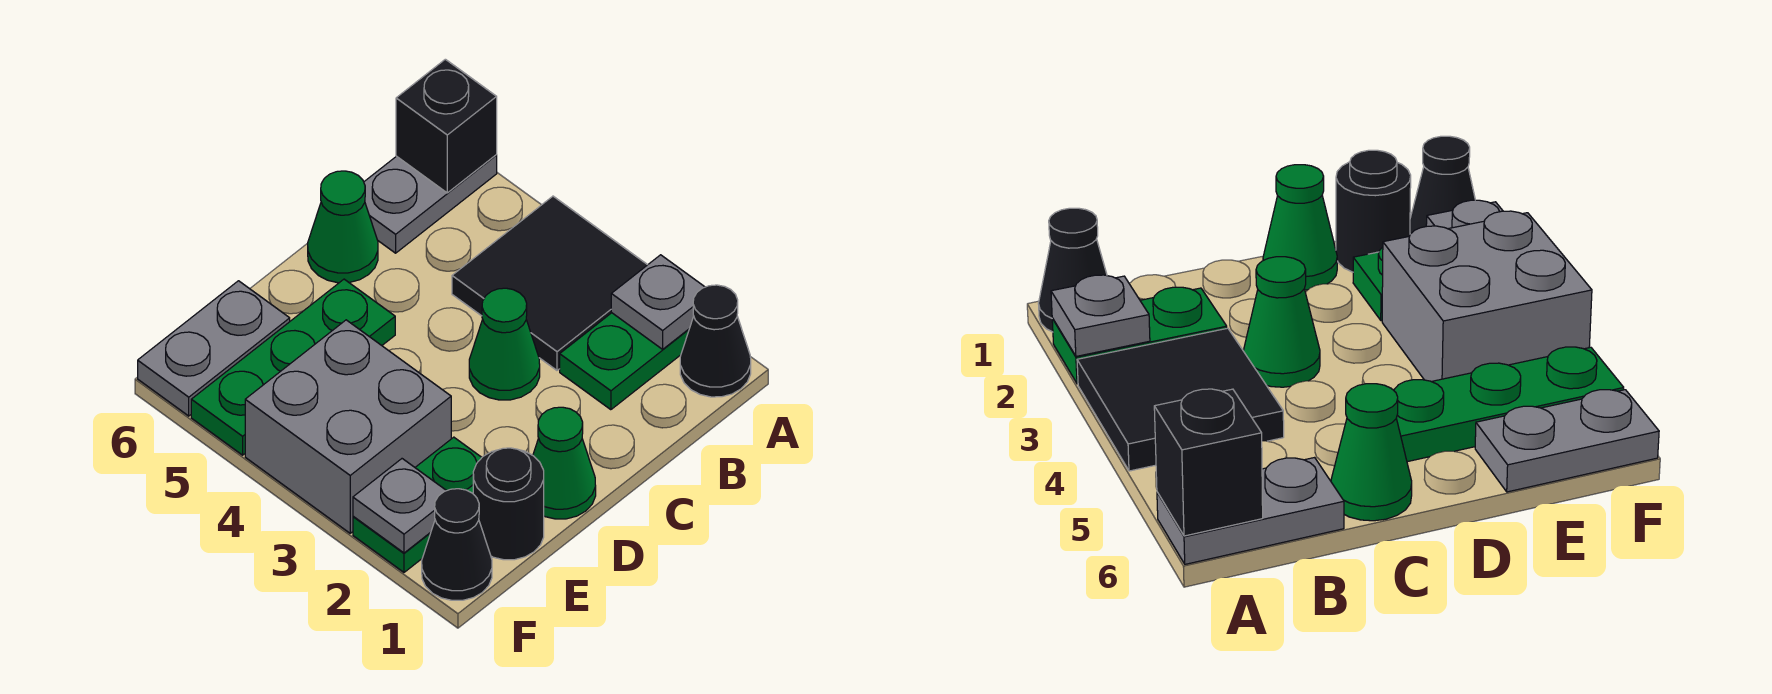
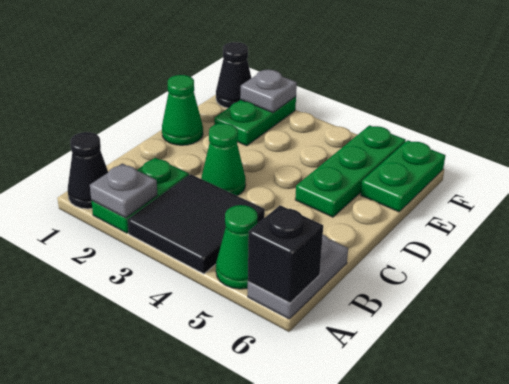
green cone C6 level 1 -> green cone A5 level 1
black round brick E1 level 1 -> none
grey brick E3:F4 level 1 -> none
grey plate E6:F6 level 1 -> green plate E6:F6 level 1

